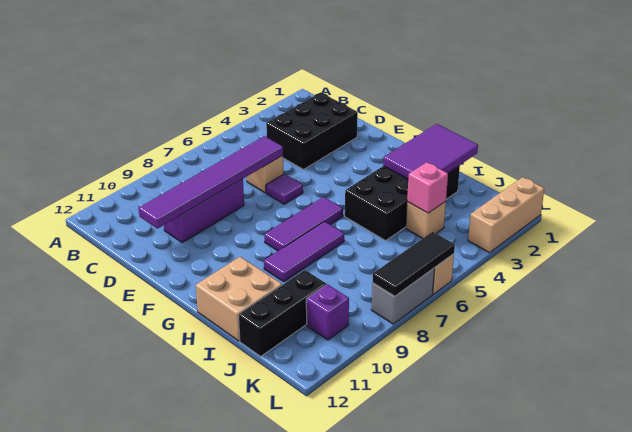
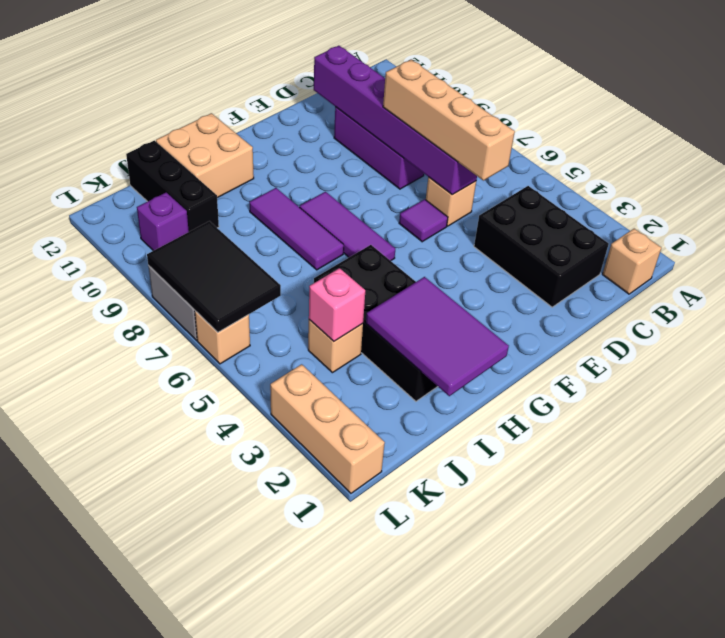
none -> tan brick B1 level 1
none -> tan brick D5:D8 level 3
purple tile D6:D11 level 2 -> purple brick D6:D11 level 2
black tile L6:L8 level 2 -> black tile K6:L8 level 2

